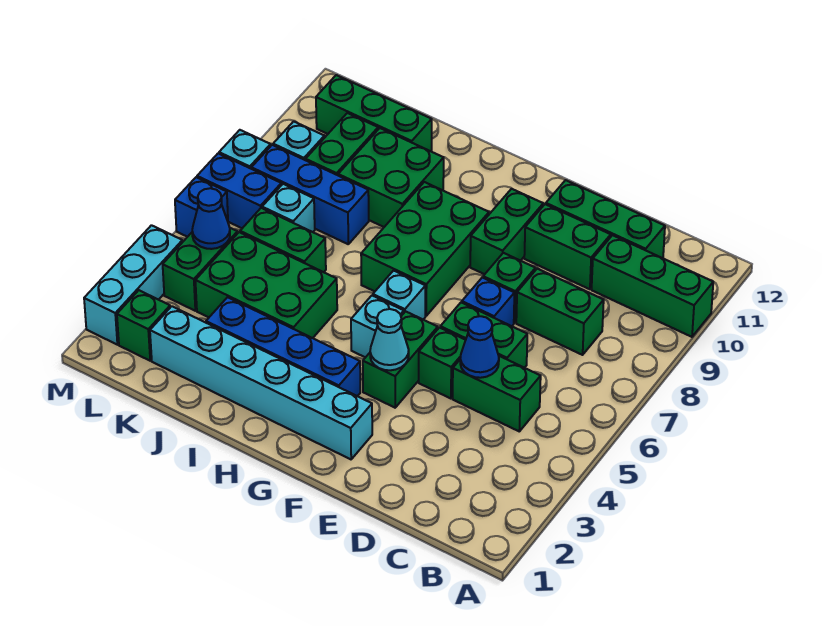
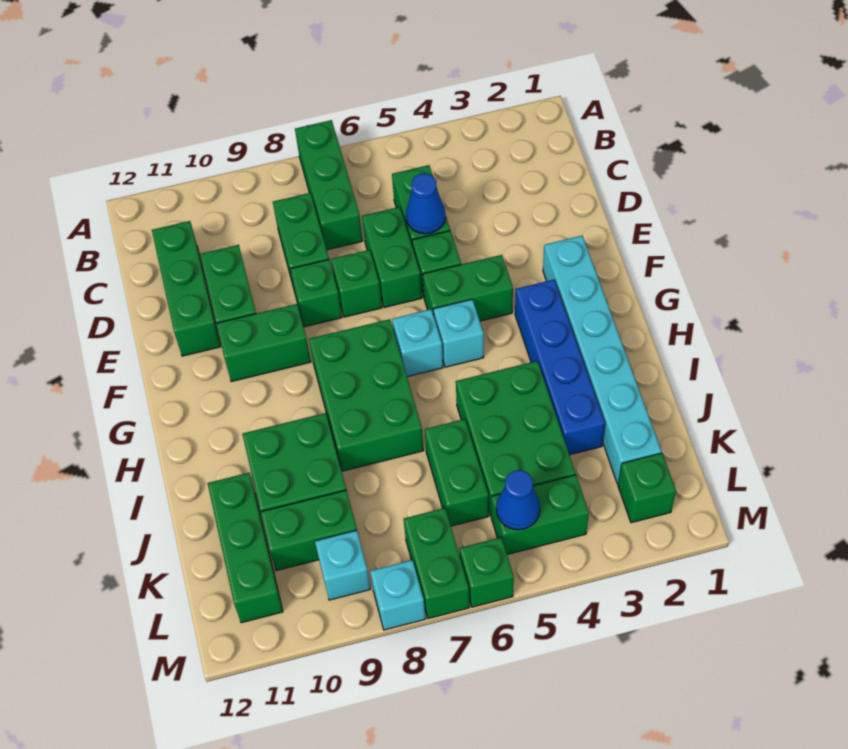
green brick A10:C10 level 1 -> green brick A7:C7 level 1
blue brick E7 level 1 -> green brick E7 level 1
cyan cone F4 level 2 -> none
green brick G7:H9 level 1 -> green brick G7:I8 level 1
blue brick J8:L8 level 1 -> none
cyan brick K7 level 1 -> none
blue brick L7:M7 level 1 -> green brick L7:M7 level 1
cyan brick M2:M4 level 1 -> none
blue brick M6 level 1 -> green brick M6 level 1

